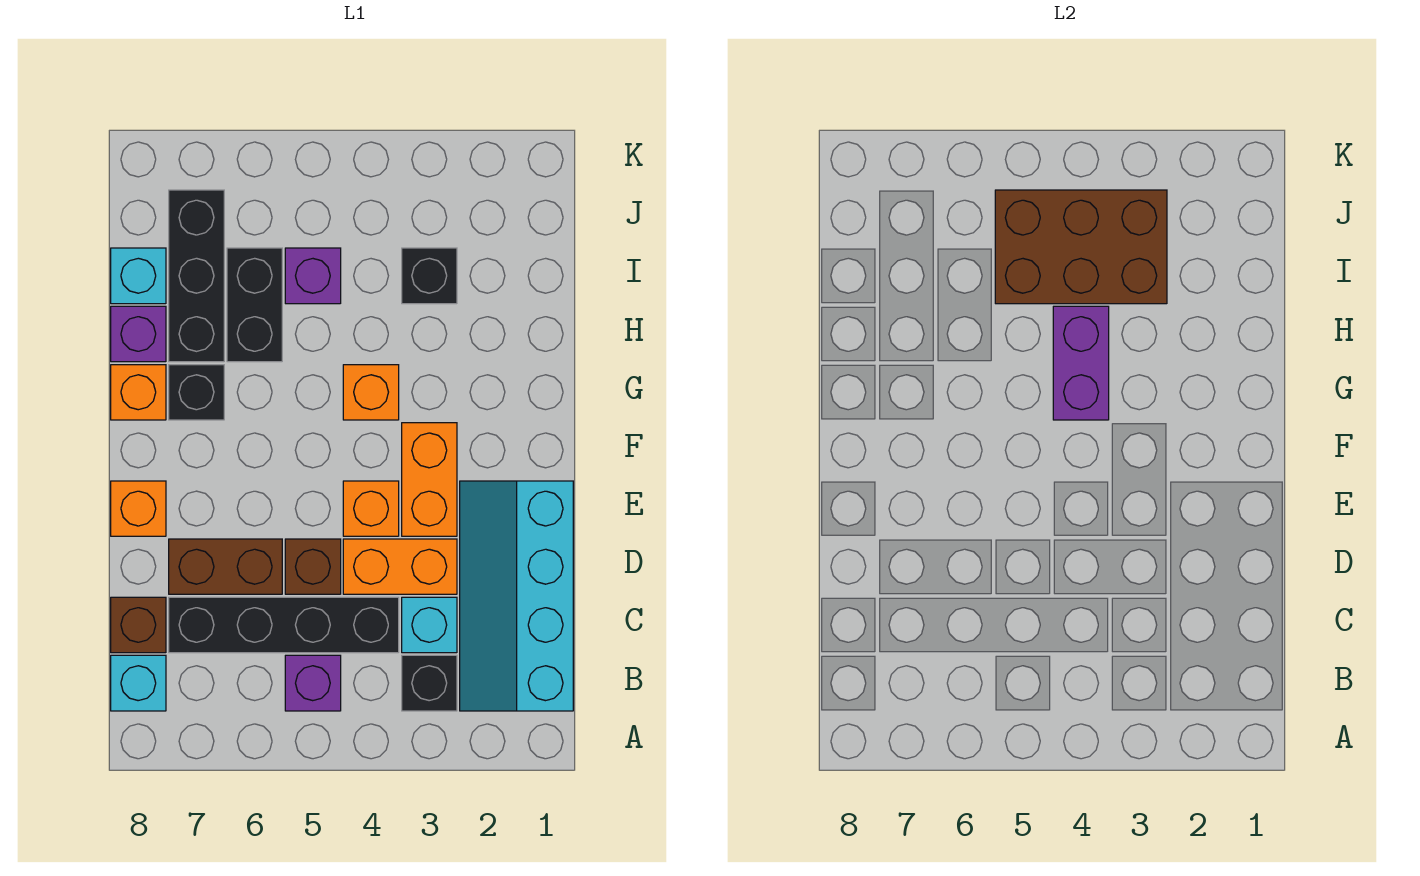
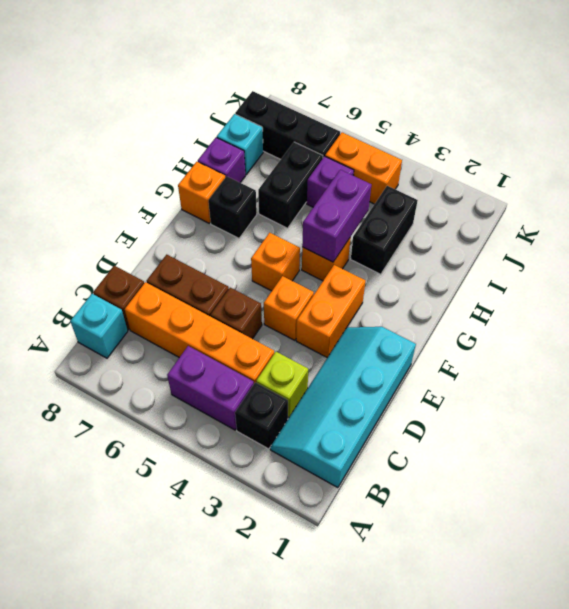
purple brick B5 level 1 -> purple brick B4:B5 level 1
cyan brick C3 level 1 -> lime brick C3 level 1
black brick C4:C7 level 1 -> orange brick C4:C7 level 1
orange brick D3:D4 level 1 -> orange brick J4:J5 level 1
orange brick E8 level 1 -> orange brick F5 level 1
black brick H7:J7 level 1 -> black brick J6:J8 level 1
black brick I3 level 1 -> black brick H3:I3 level 1
brown brick I3:J5 level 2 -> none

